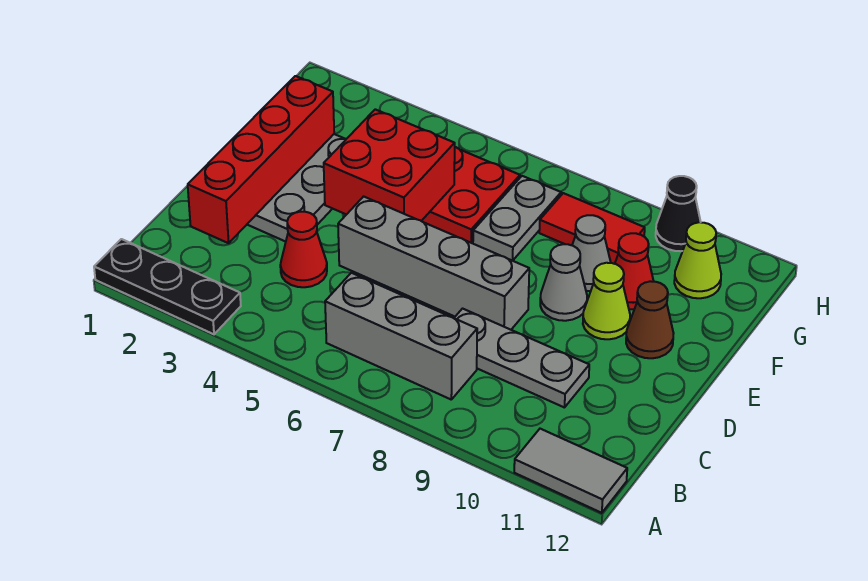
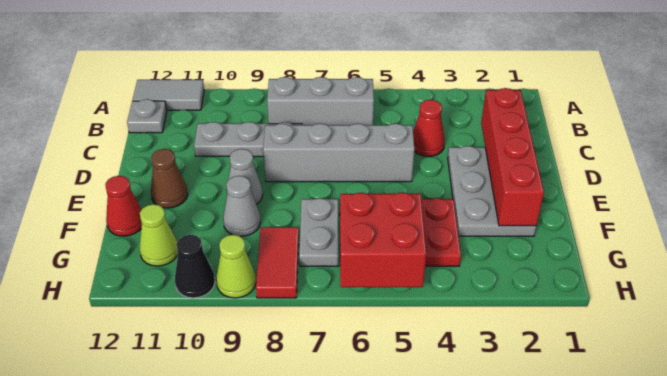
black plate A1:A3 level 1 -> none
none -> grey plate B12 level 1
red brick E4:F5 level 2 -> red brick G5:H6 level 2
lime cone E10 level 1 -> lime cone H9 level 1
red cone F10 level 1 -> red cone F12 level 1
red tile G8:G9 level 1 -> red tile G8:H8 level 1

